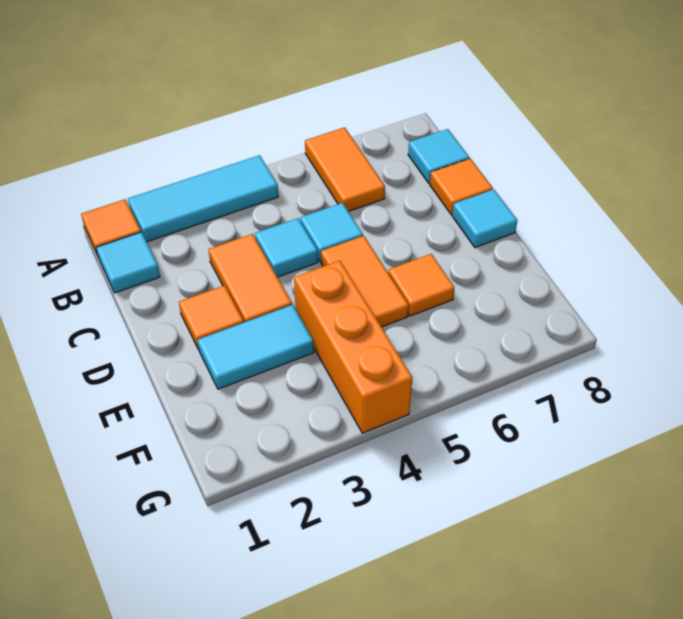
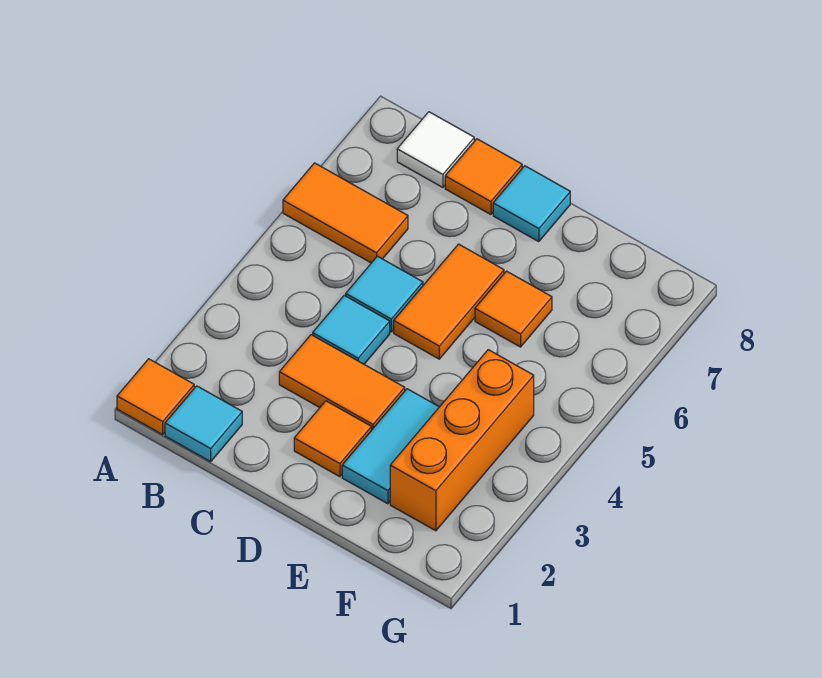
cyan tile A2:A4 level 1 -> none
cyan tile B8 level 1 -> white tile B8 level 1
orange tile D5:E5 level 1 -> orange tile D5:D6 level 1
orange brick E4:G4 level 1 -> orange brick F2:F4 level 1

